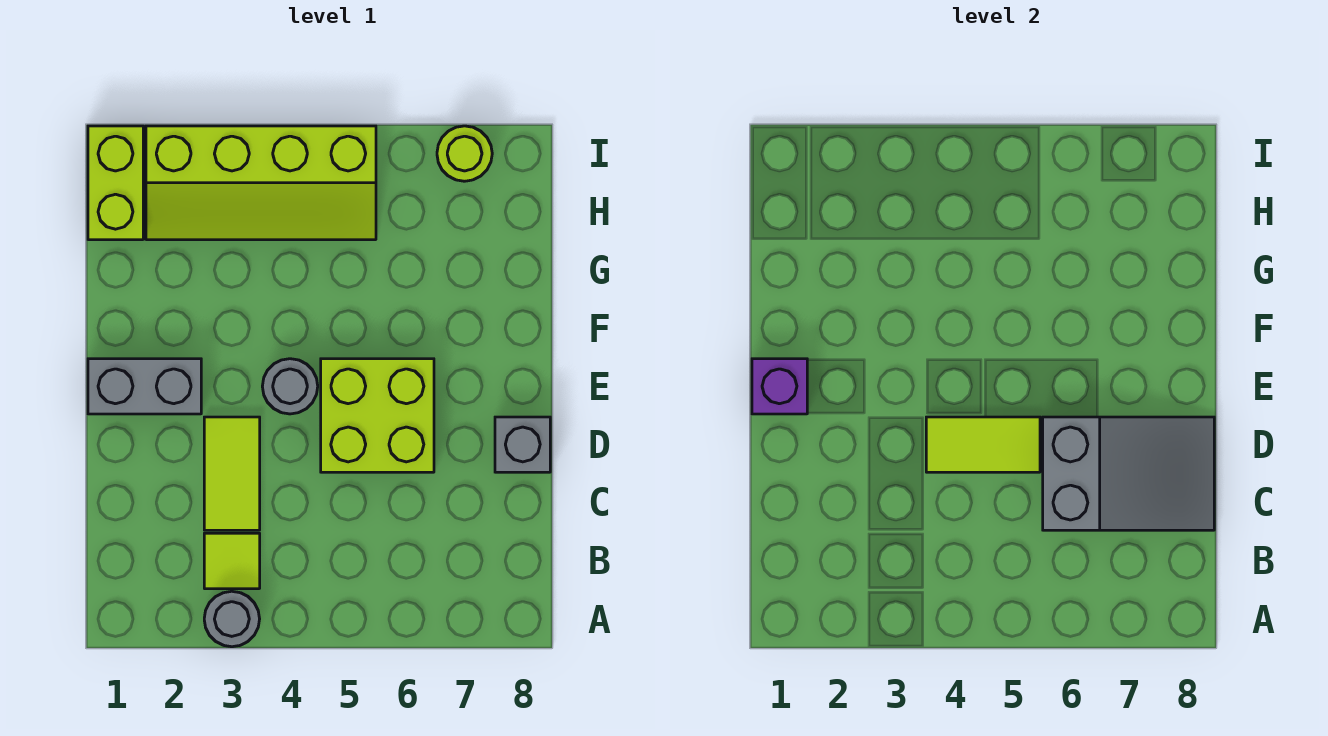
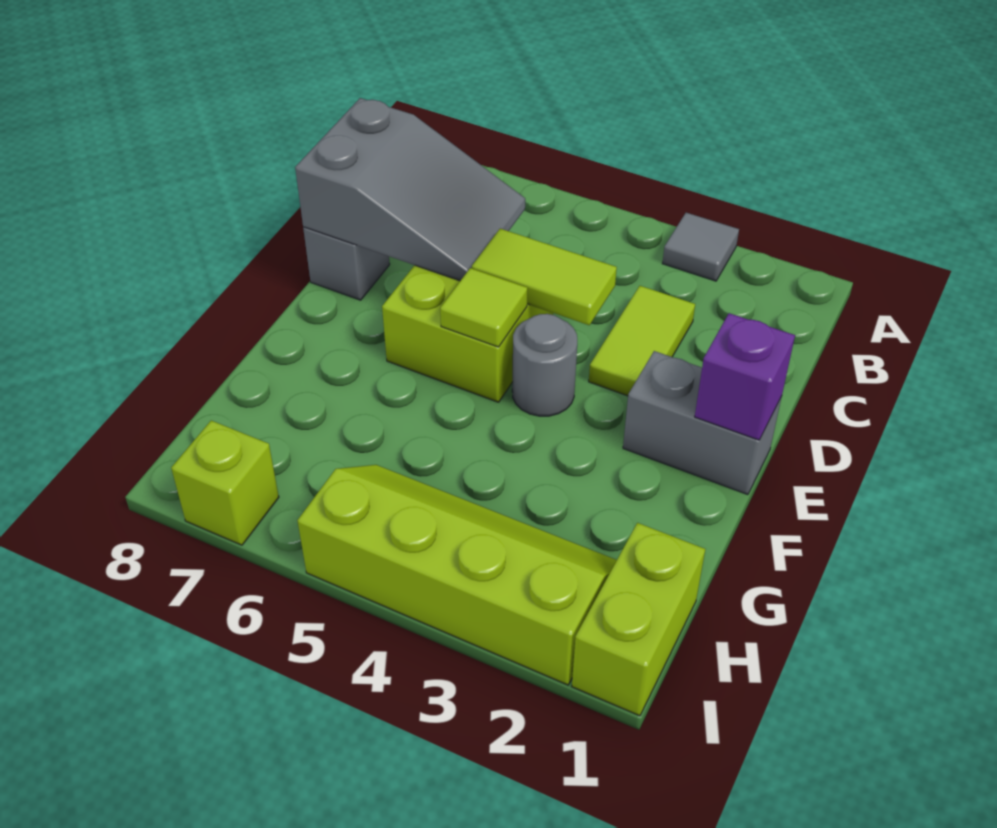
grey round brick A3 level 1 -> grey tile A3 level 1
lime tile B3 level 1 -> lime tile E5 level 2
grey slope C6:D8 level 2 top 6 -> grey slope C6:D8 level 2 top 8
lime round brick I7 level 1 -> lime brick I7 level 1

